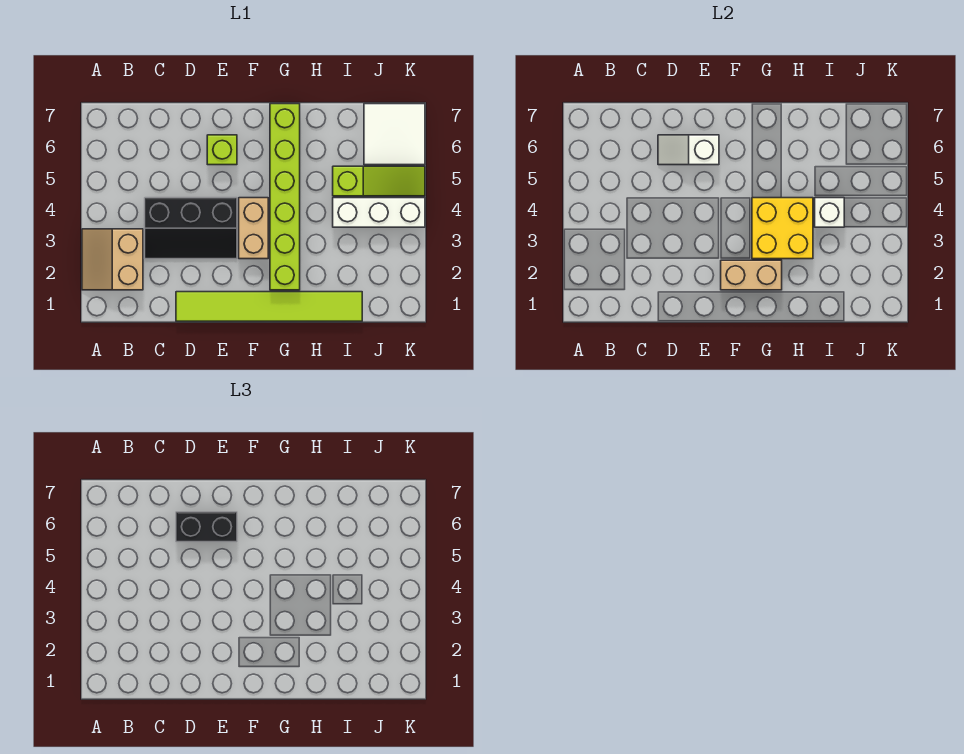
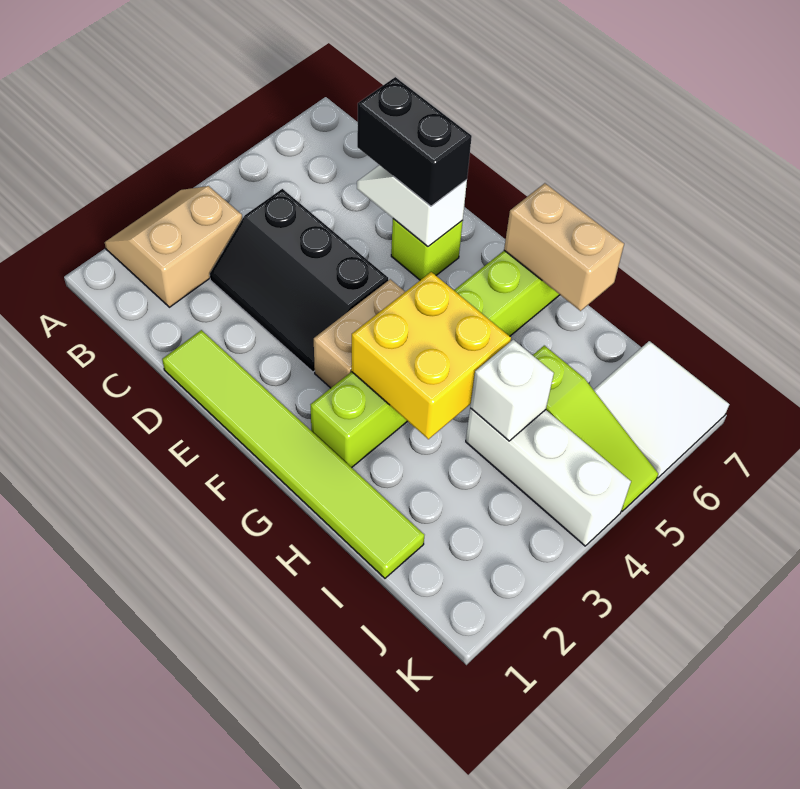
tan brick F2:G2 level 2 -> tan brick G7:H7 level 2

